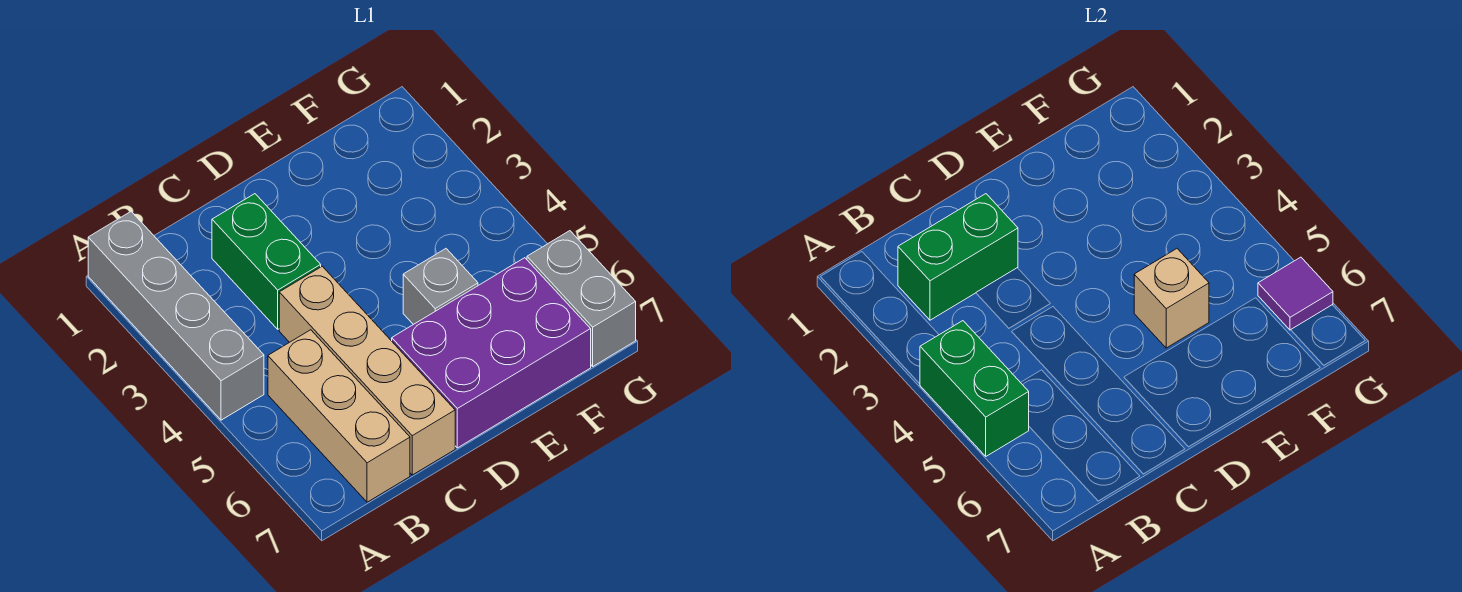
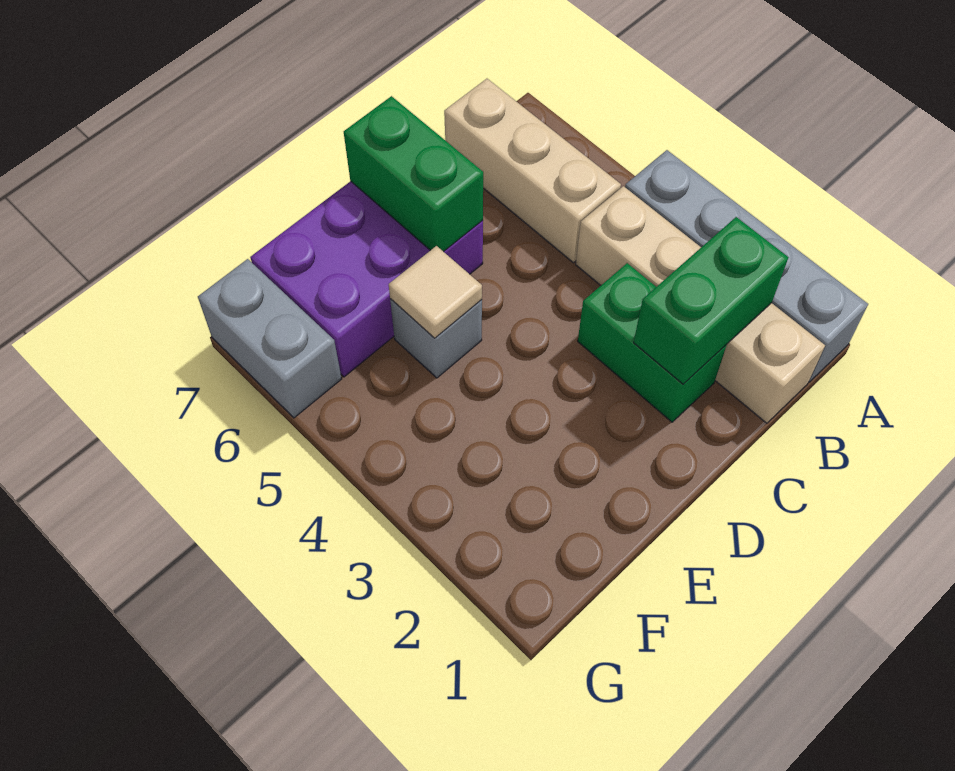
green brick A4:A5 level 2 -> green brick D6:D7 level 2
tan brick C4:C7 level 1 -> tan brick B1:B4 level 1
tan brick E5 level 2 -> tan tile E5 level 2
purple tile G6 level 2 -> none

